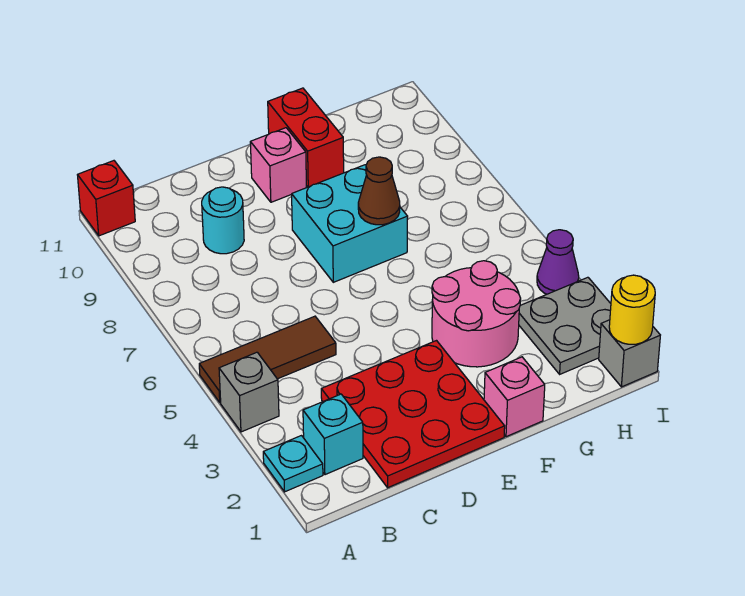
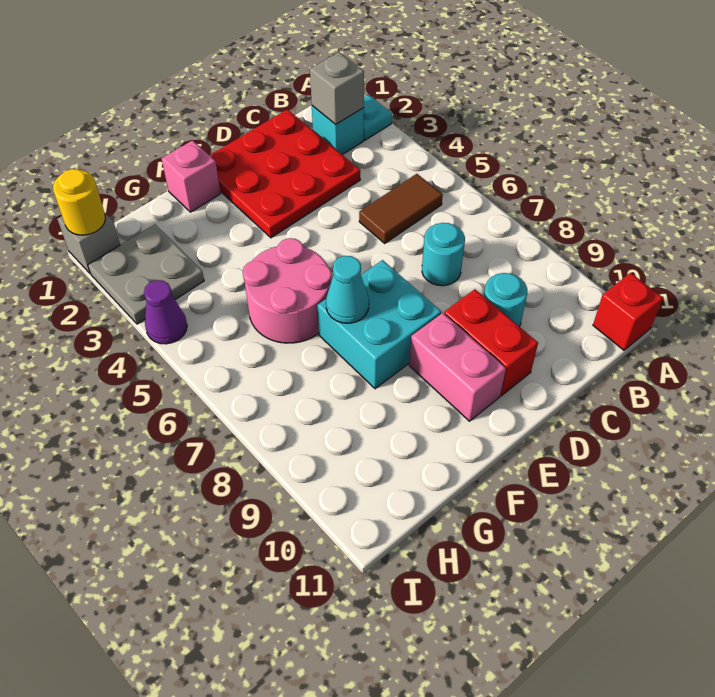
grey brick A4 level 1 -> grey brick B2 level 2
brown tile A5:C5 level 1 -> brown tile B5:C5 level 1
none -> cyan round brick C7 level 1
pink brick E10 level 1 -> pink brick E9:E10 level 1
pink round brick F3:G4 level 1 -> pink round brick F5:G6 level 1
brown cone F7 level 2 -> cyan cone F7 level 2
red brick F10:F11 level 1 -> red brick D9:D10 level 1

